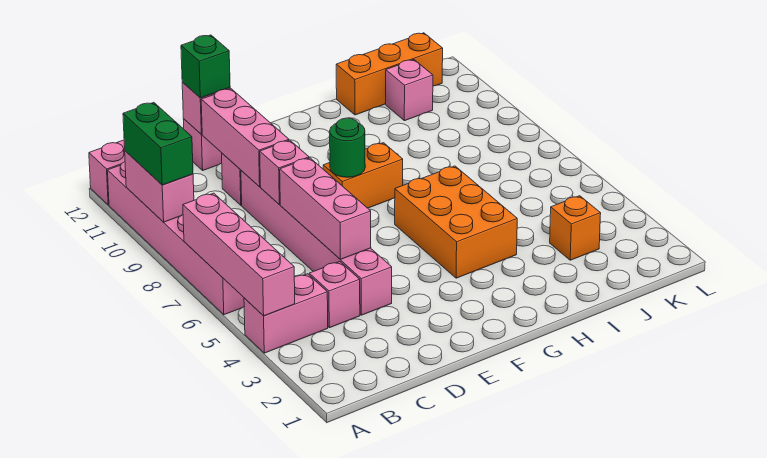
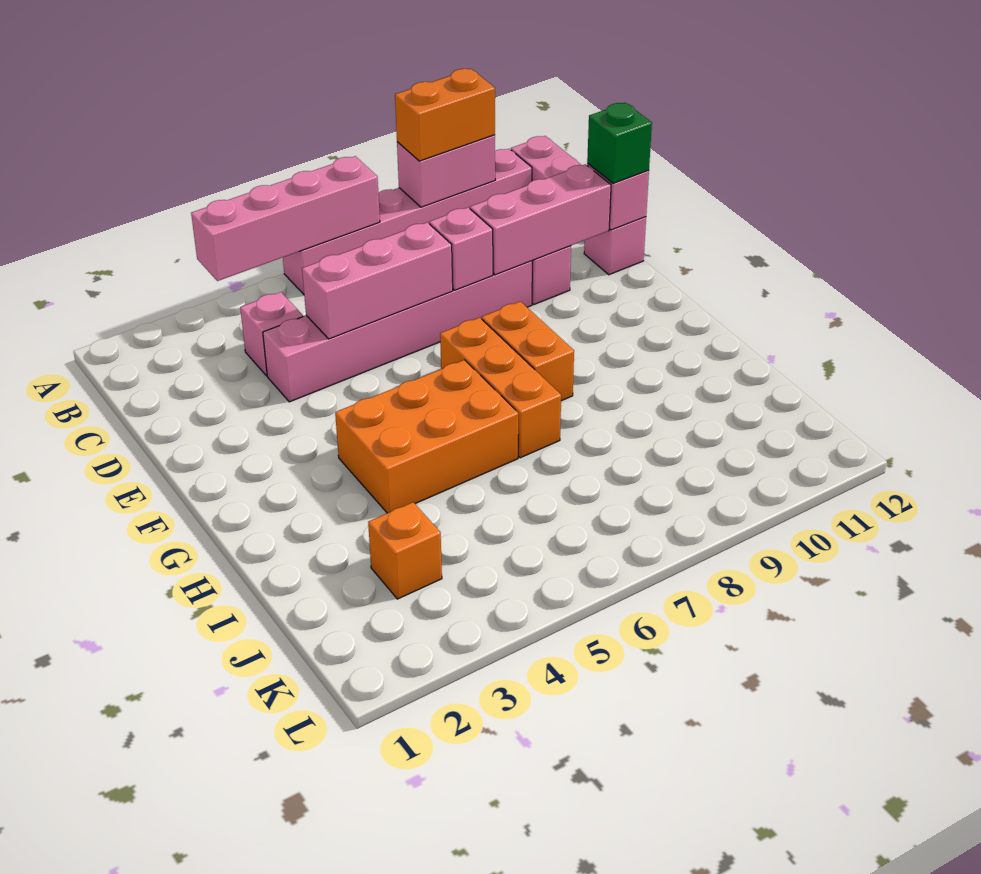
pink brick A4:B4 level 1 -> none
green brick A9:A10 level 3 -> orange brick A9:A10 level 3
green round brick F8 level 2 -> none
orange brick I12:K12 level 1 -> orange brick F7:H7 level 1
pink brick J11 level 1 -> none

